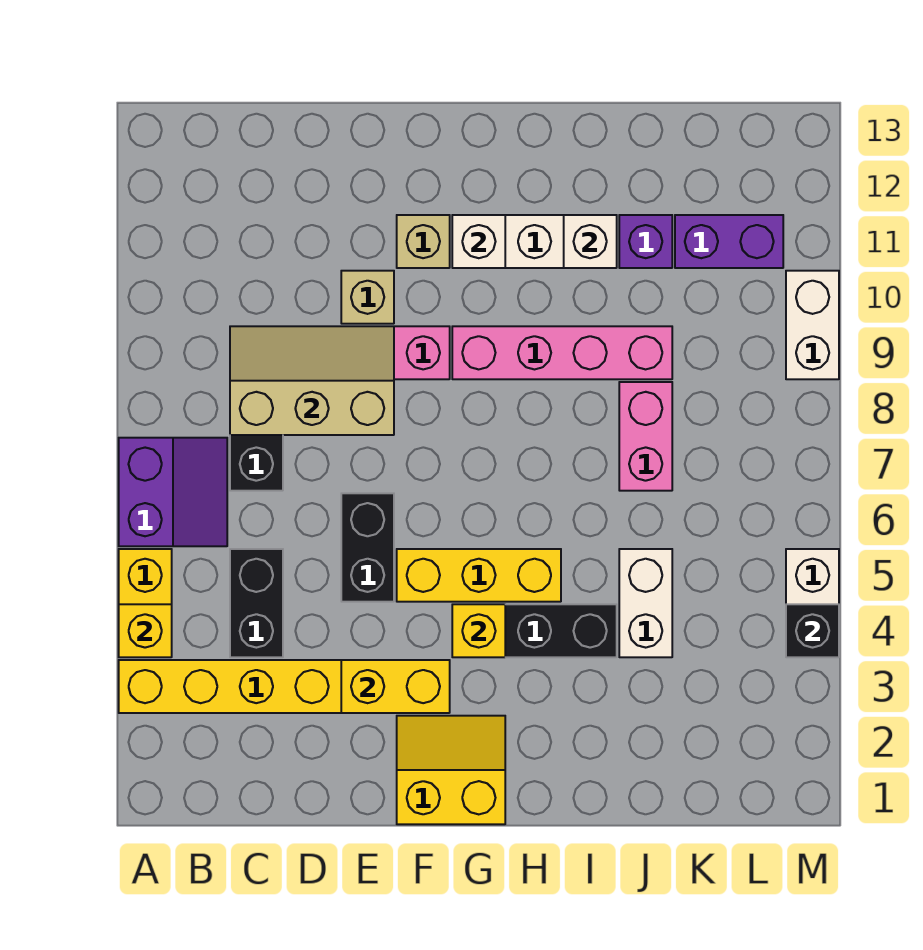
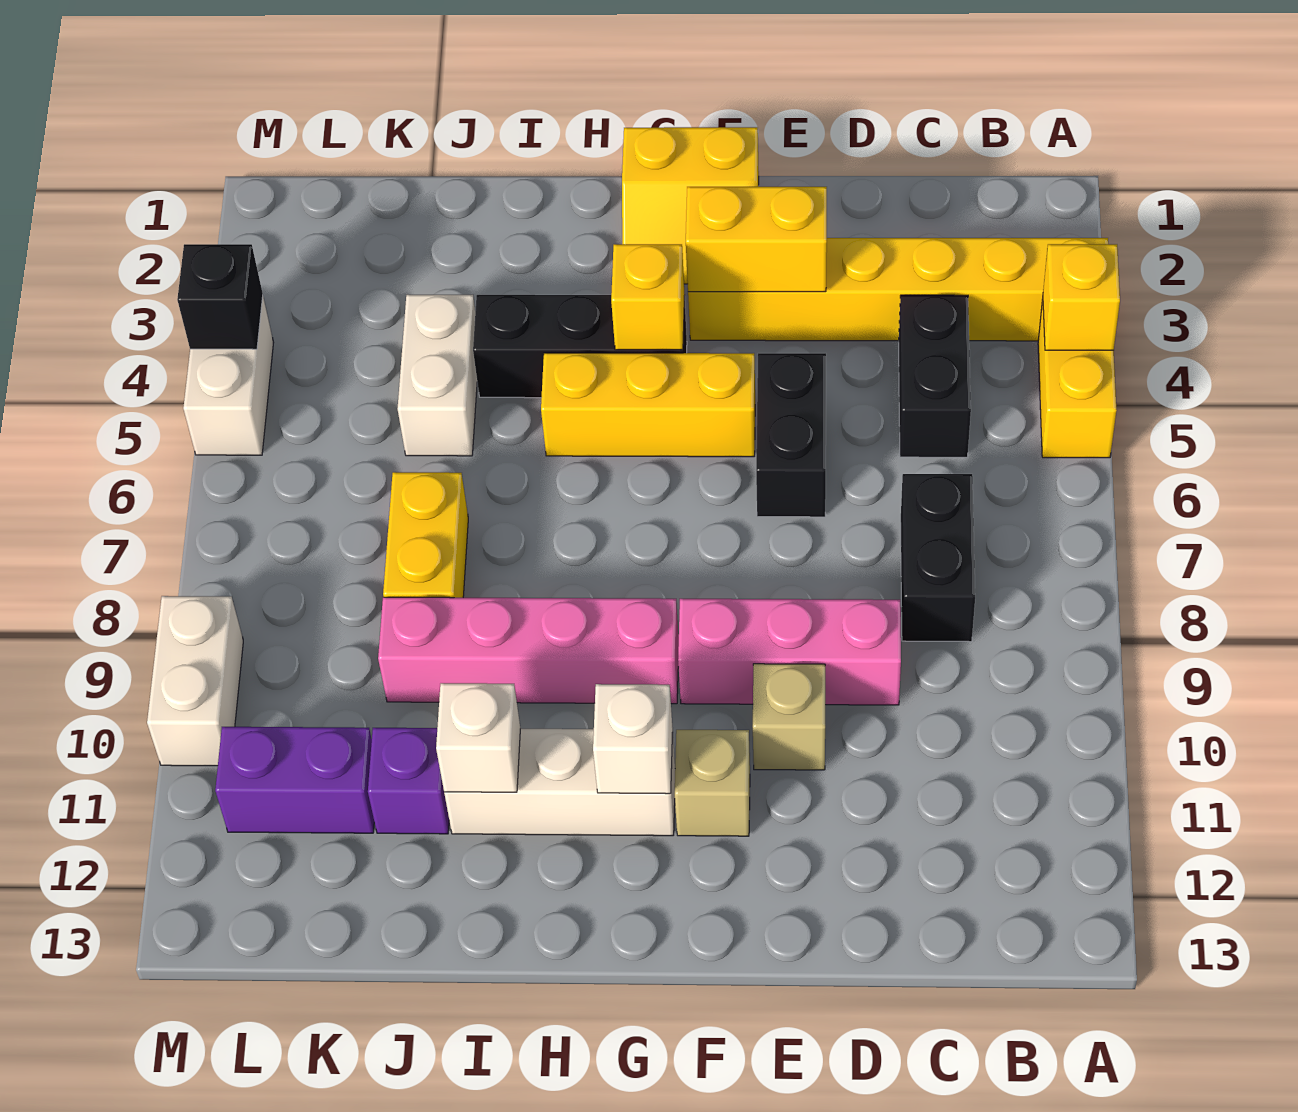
purple slope A6:B7 level 1 top A -> none
tan slope C8:E9 level 2 top 8 -> none
pink brick J7:J8 level 1 -> yellow brick J7:J8 level 1

